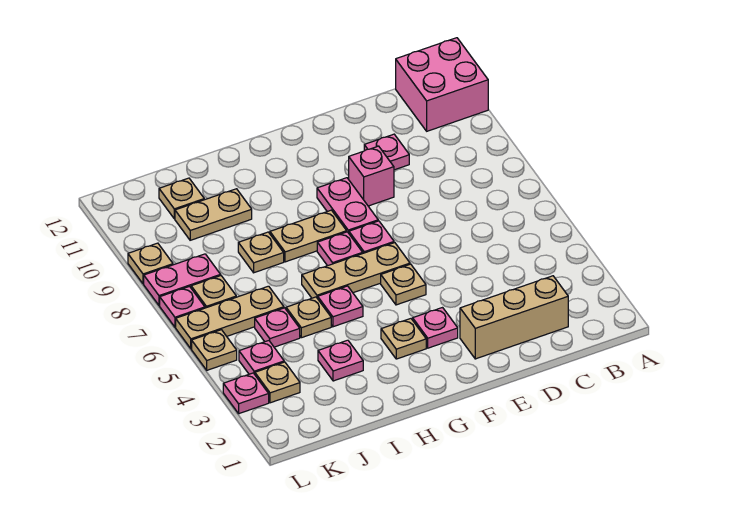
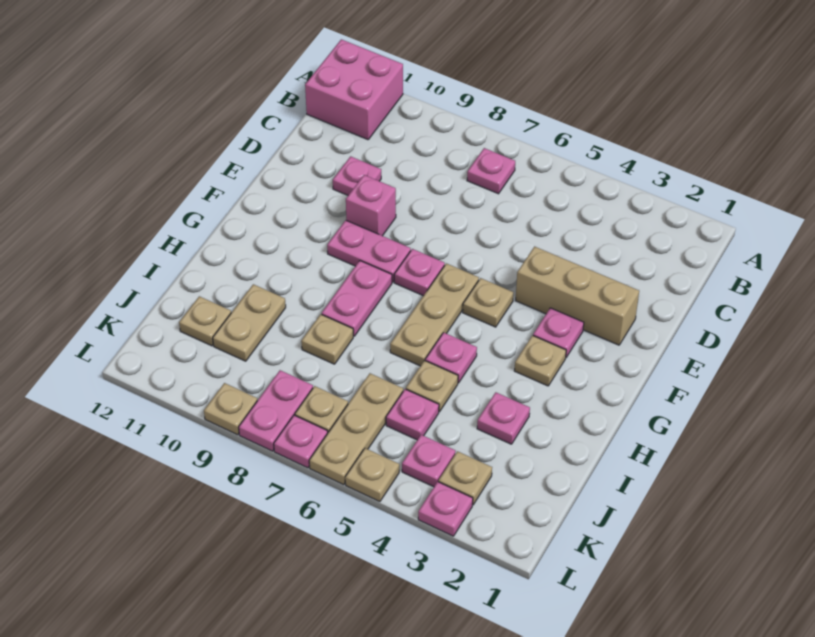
tan brick C2:E2 level 1 -> tan brick E2:E4 level 1
pink plate G7 level 1 -> pink plate B7 level 1
tan plate G8:H8 level 1 -> pink plate G8:H8 level 1

